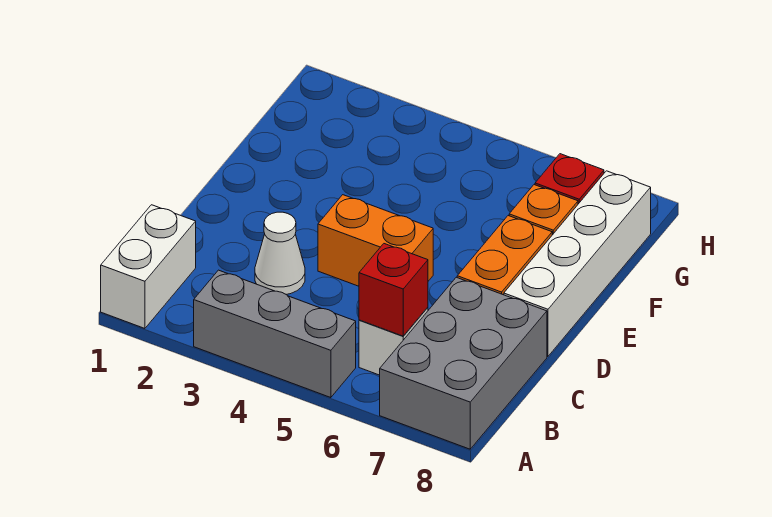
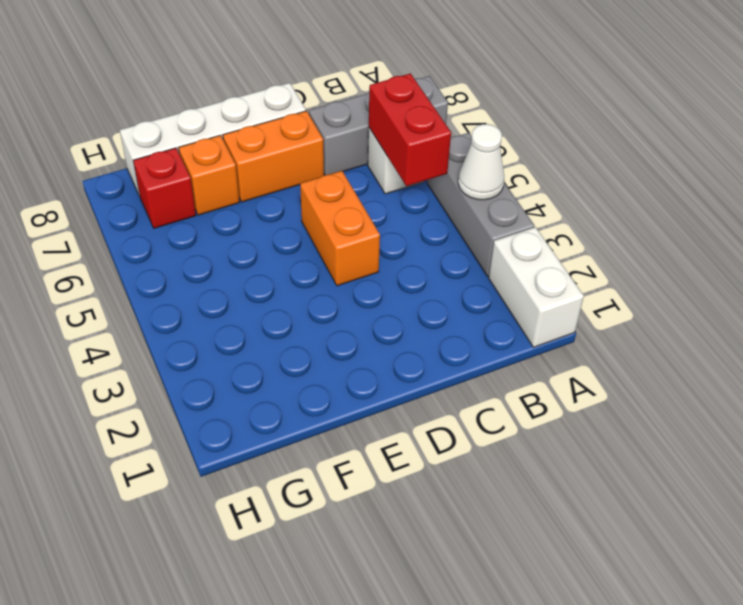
white brick A1:B1 level 1 -> white brick A1:A2 level 1
grey brick A7:C8 level 1 -> grey brick A7:C7 level 1
red brick B6 level 2 -> red brick B5:B6 level 2
white cone C3 level 1 -> white cone A4 level 2

